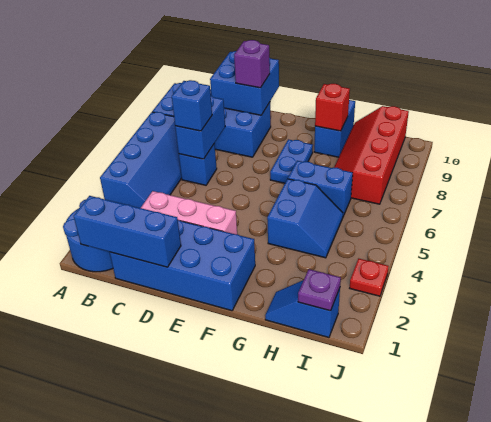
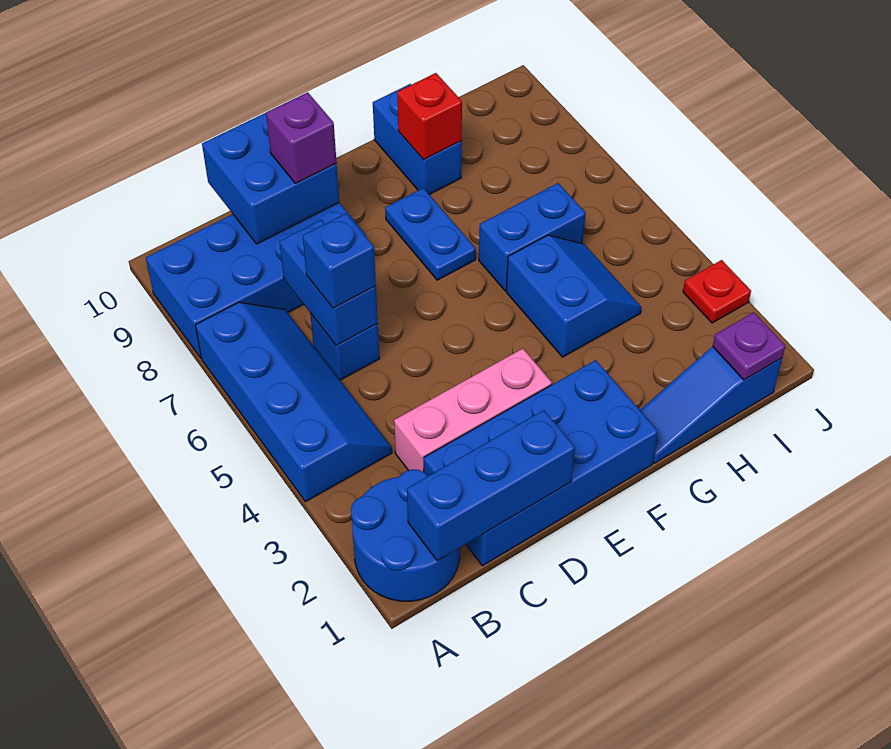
blue slope H1:I1 level 1 top I -> blue slope G1:I1 level 1 top I
red slope H7:I10 level 1 top I -> none

